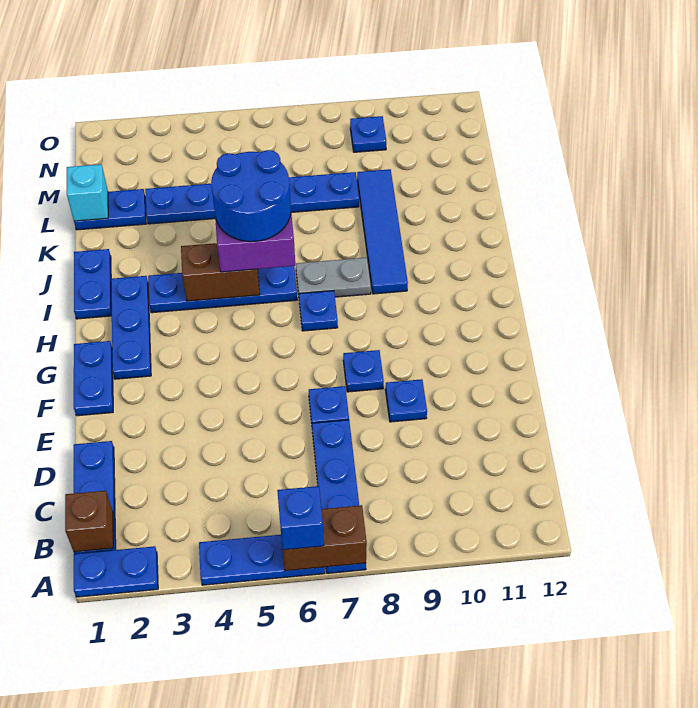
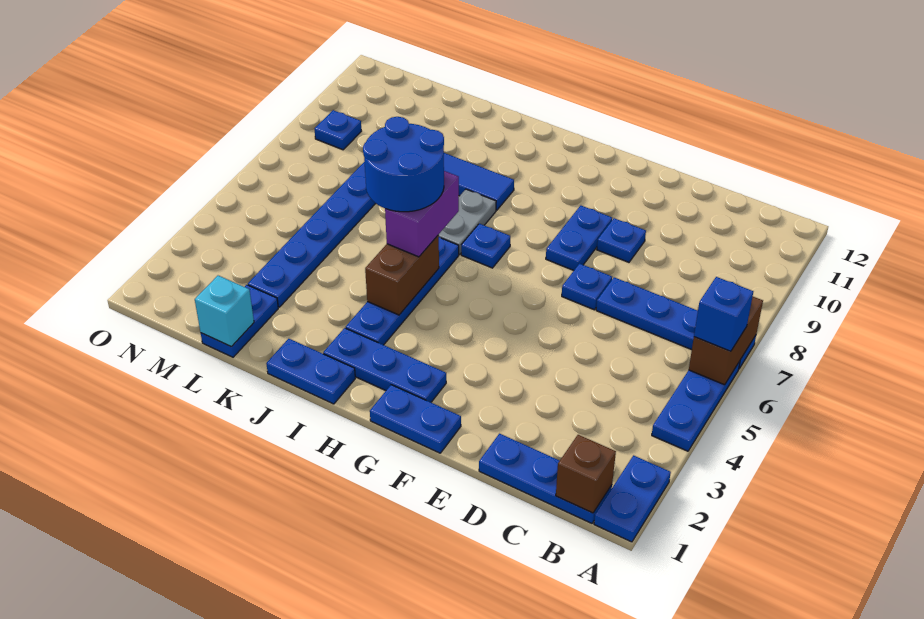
blue plate F8 level 1 -> blue plate F8:F9 level 1

